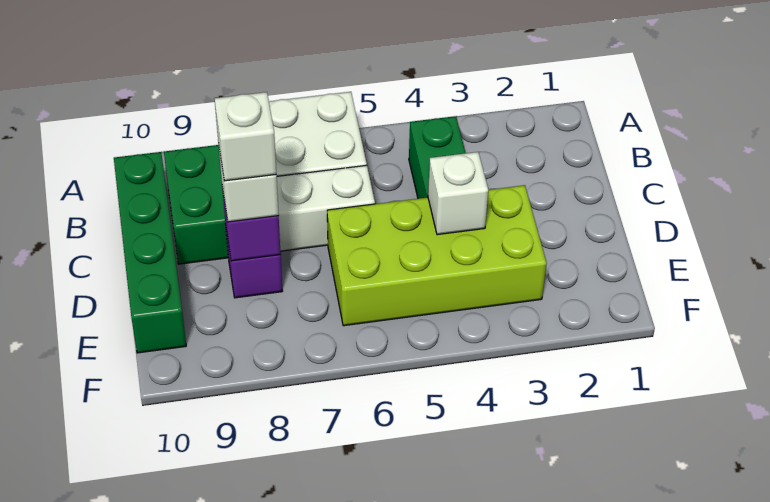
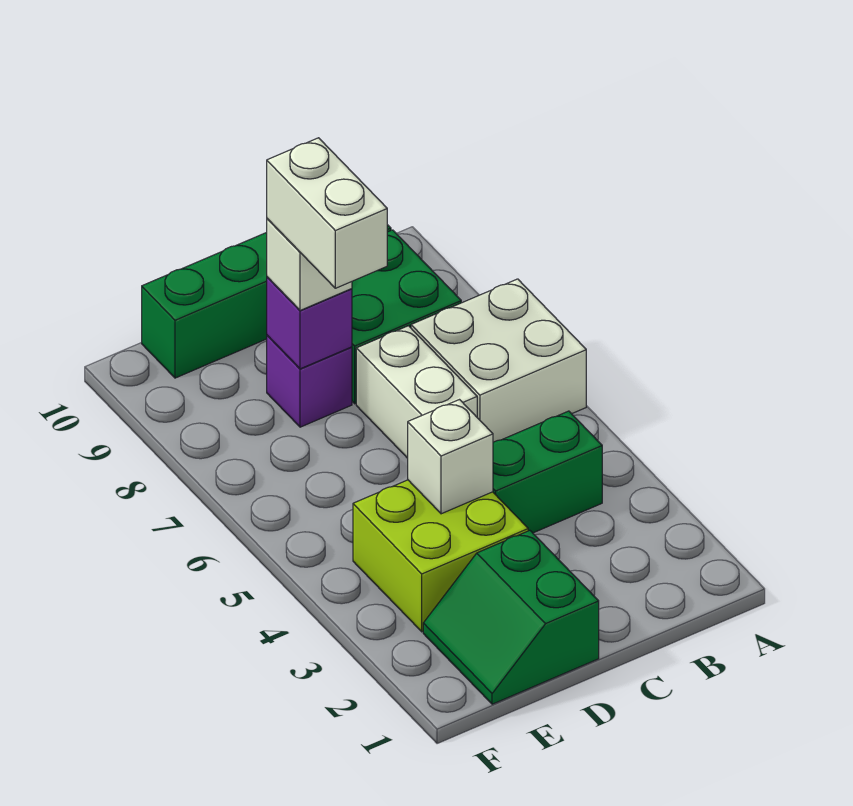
none -> green slope D1:E2 level 1 top D
lime brick D3:E6 level 1 -> lime brick D3:E4 level 1
white brick D8 level 4 -> white brick D7:D8 level 4

